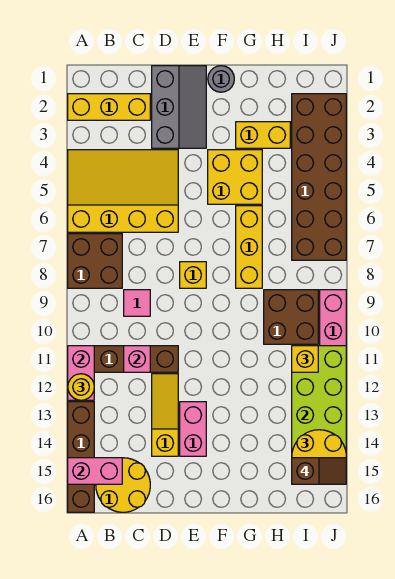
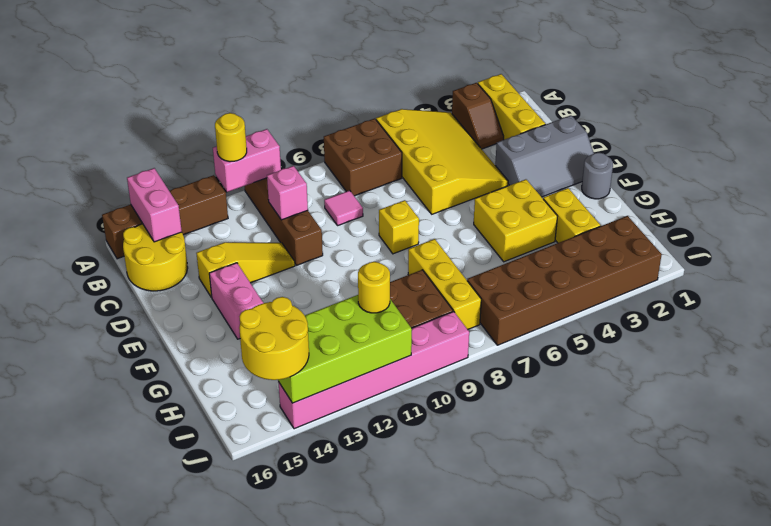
pink brick E13:E14 level 1 -> pink brick E14:F14 level 1
yellow brick G6:G8 level 1 -> yellow brick G8:I8 level 1
yellow brick I11 level 3 -> yellow round brick I11 level 3
brown slope I15:J15 level 4 top I -> brown slope A3:B3 level 1 top A

